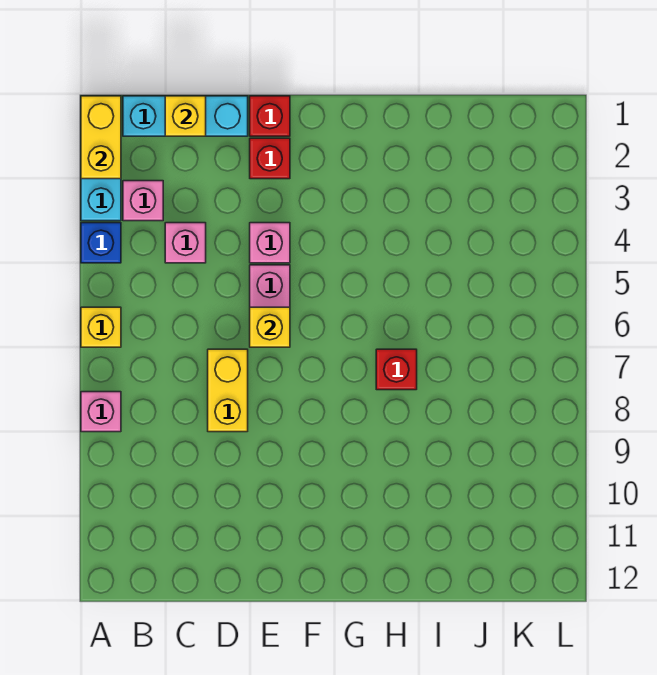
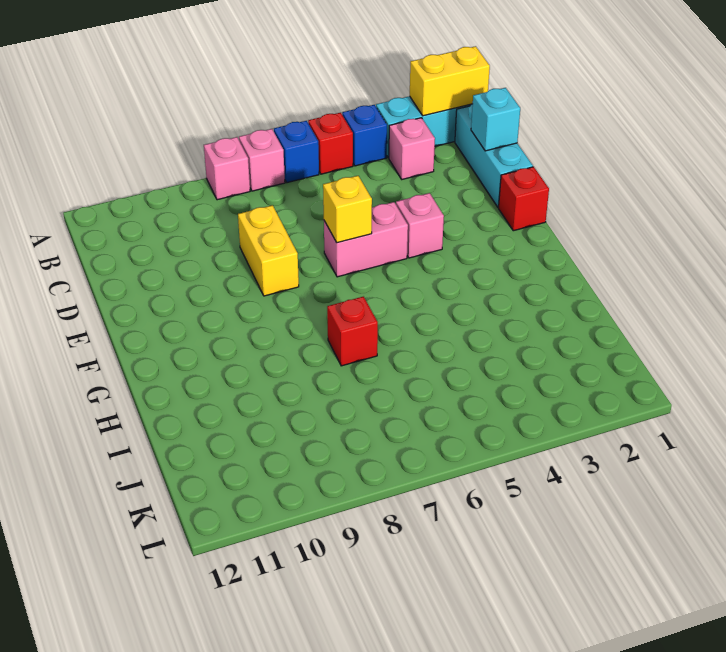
yellow brick A6 level 1 -> blue brick A6 level 1
yellow brick C1 level 2 -> cyan brick C1 level 2
pink brick C4 level 1 -> pink brick A7 level 1
yellow brick D7:D8 level 1 -> yellow brick D8:E8 level 1
red brick E2 level 1 -> red brick A5 level 1

